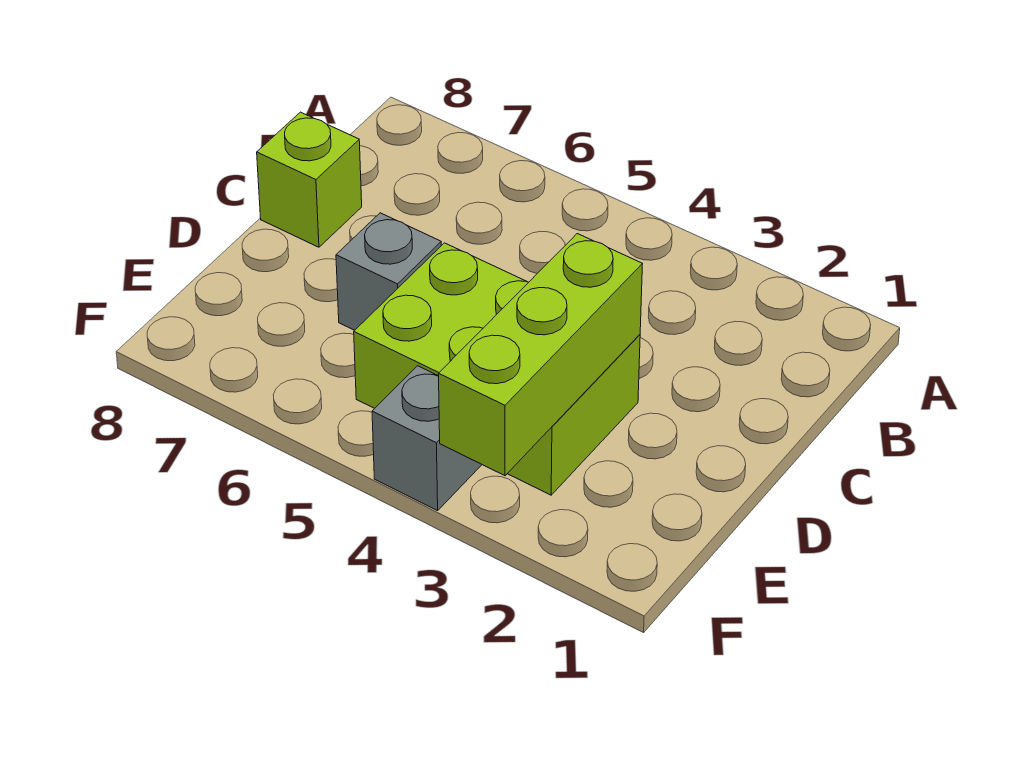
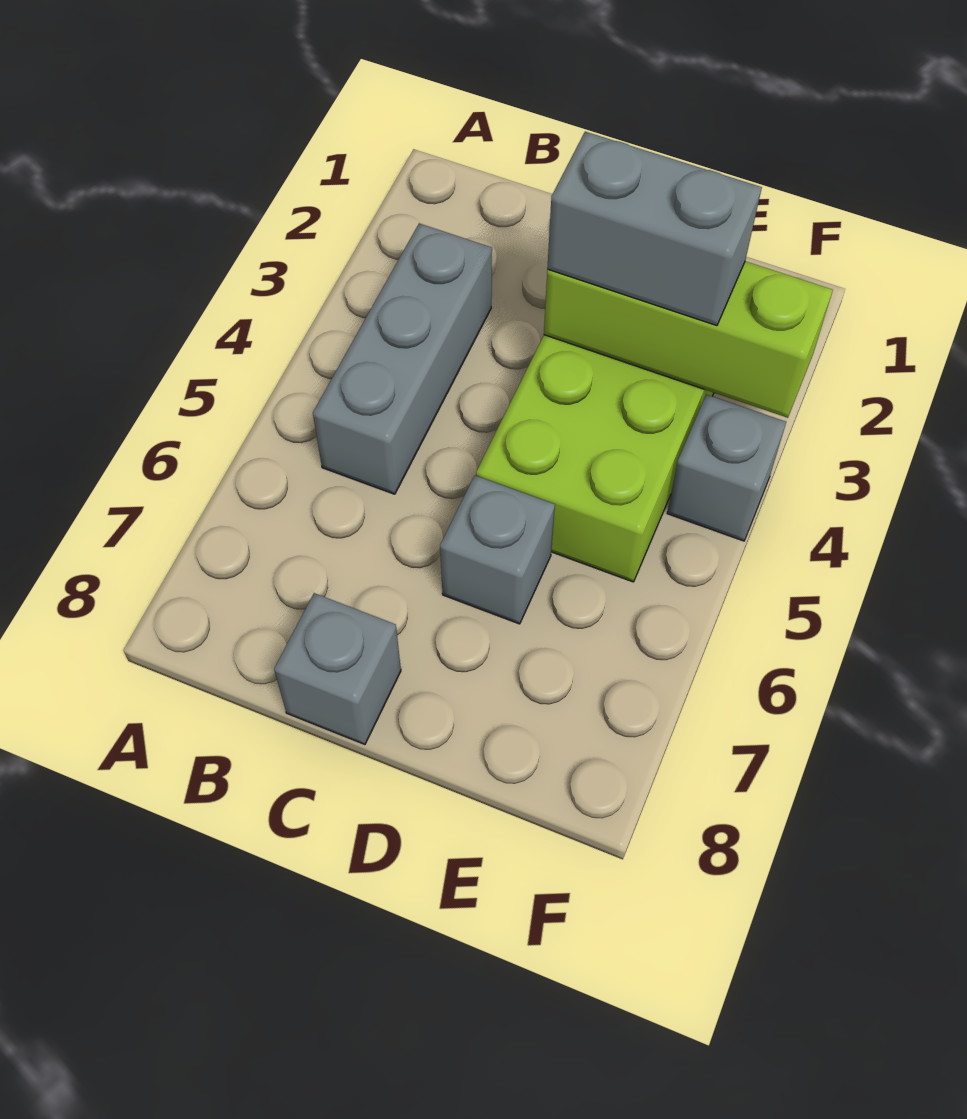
none -> grey brick B3:B5 level 1
lime brick C8 level 1 -> grey brick C8 level 1
none -> grey brick D3:E3 level 3

